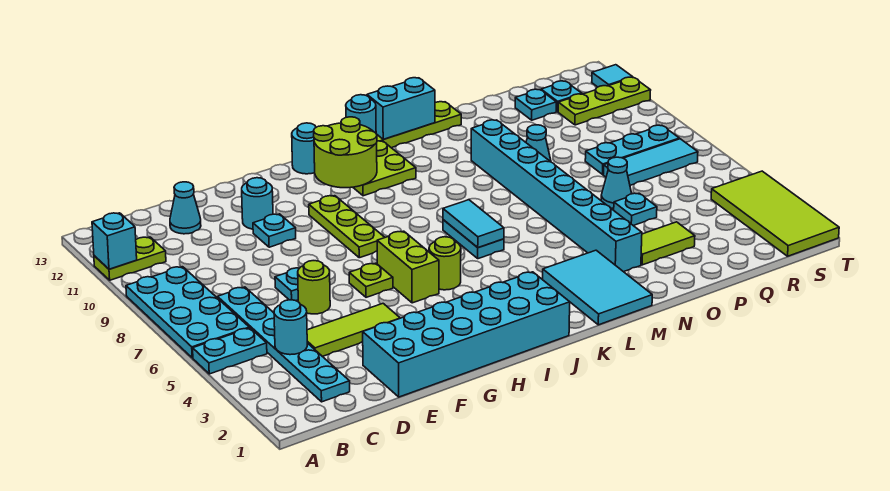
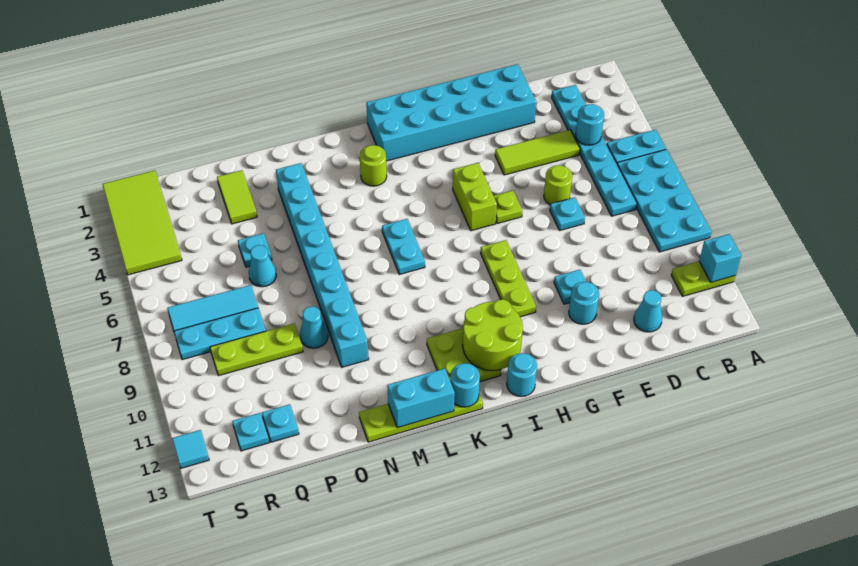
lime round brick I5 level 1 -> lime round brick K3 level 1
cyan tile K6:K7 level 2 -> none
cyan tile L1:M3 level 1 -> none
lime tile O3:P3 level 1 -> lime tile P2:P3 level 1
lime plate R11:T11 level 1 -> lime plate P9:R9 level 1

